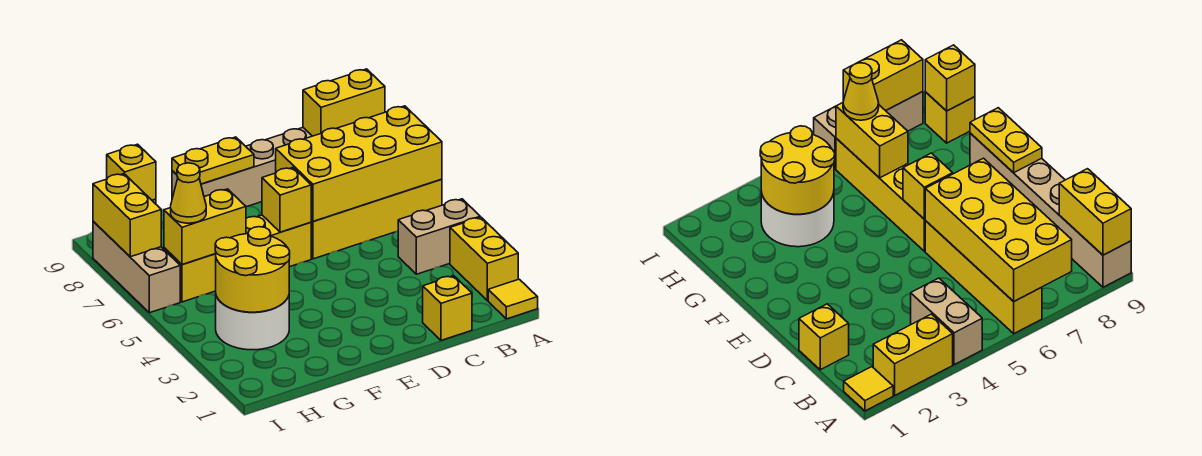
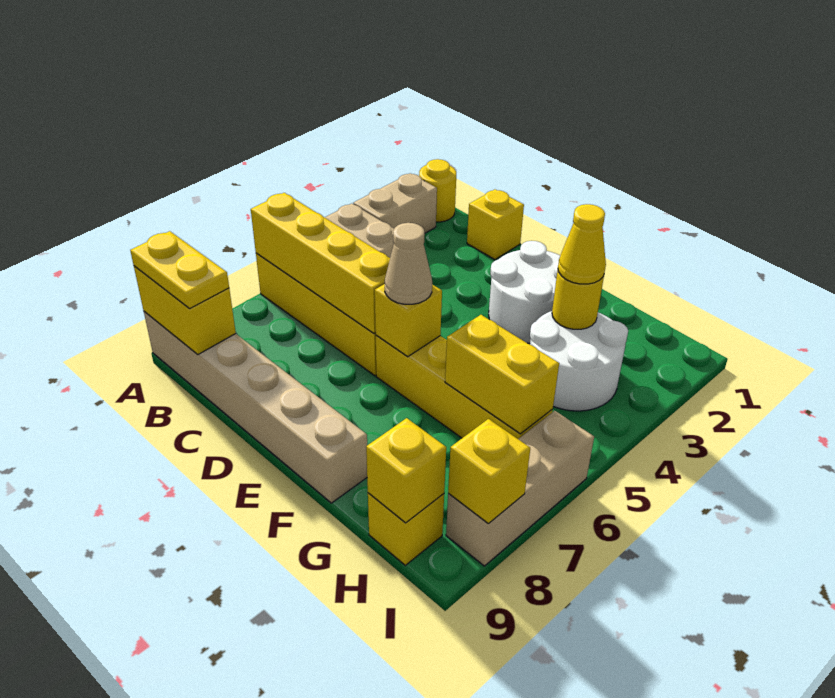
yellow tile A1 level 1 -> yellow round brick A1 level 1
yellow brick A2:A3 level 1 -> tan brick A2:A3 level 1
yellow brick A6:D7 level 2 -> yellow brick A6:D6 level 2
none -> white round brick E2:F3 level 1
none -> tan cone E6 level 3
yellow plate E9:F9 level 2 -> yellow plate A9:B9 level 3
yellow round brick G3:H4 level 2 -> yellow round brick G3 level 2
yellow cone H6 level 3 -> yellow cone G3 level 3
yellow brick I7:I8 level 2 -> yellow brick I8 level 2

